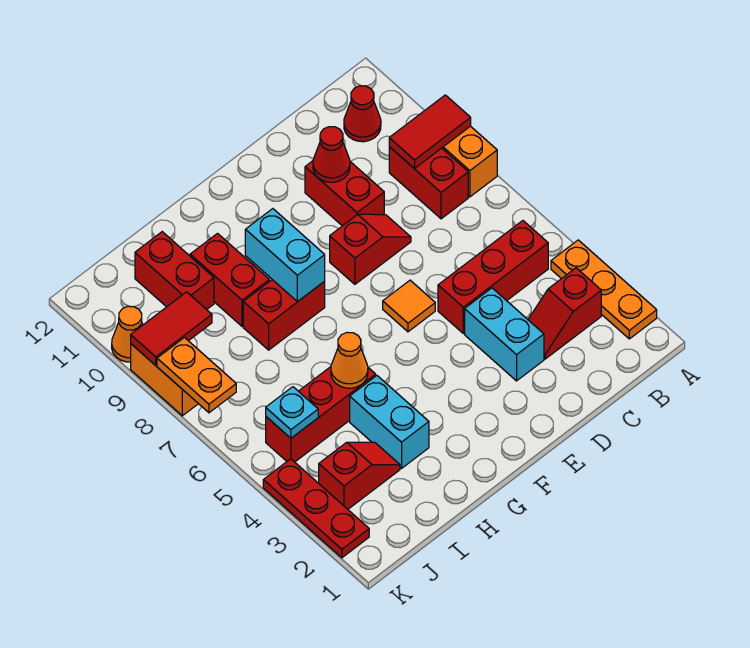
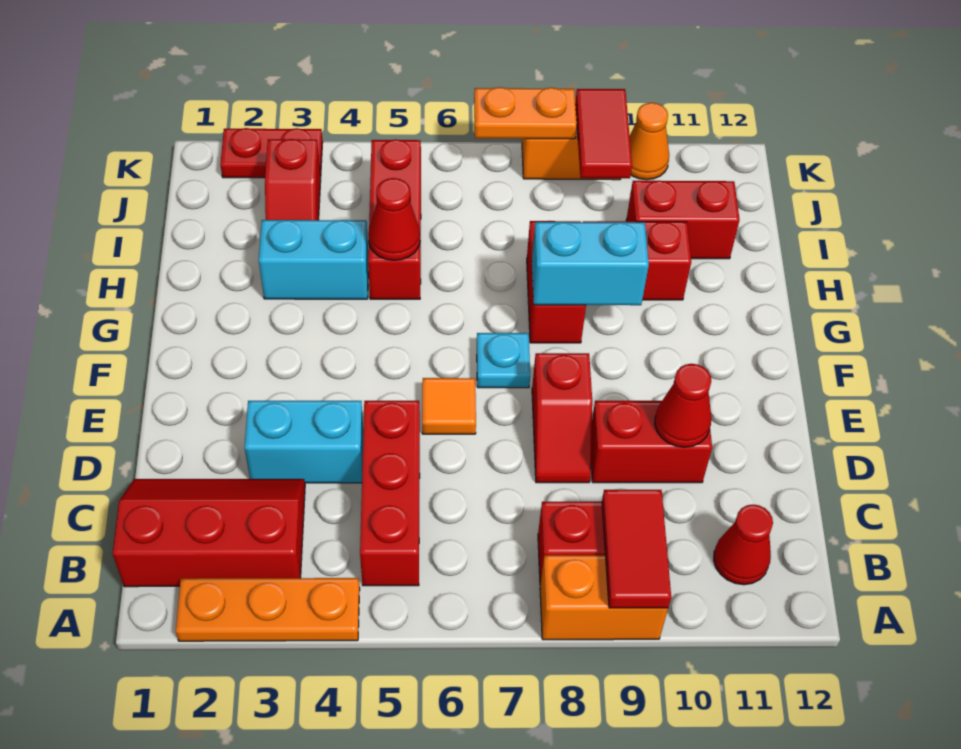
red slope B3:C3 level 1 top B -> red slope B1:C3 level 1 top B
orange cone H5 level 2 -> red cone H5 level 2
cyan plate J5 level 2 -> cyan plate F7 level 1
red plate K2:K4 level 1 -> red plate K2:K3 level 1

